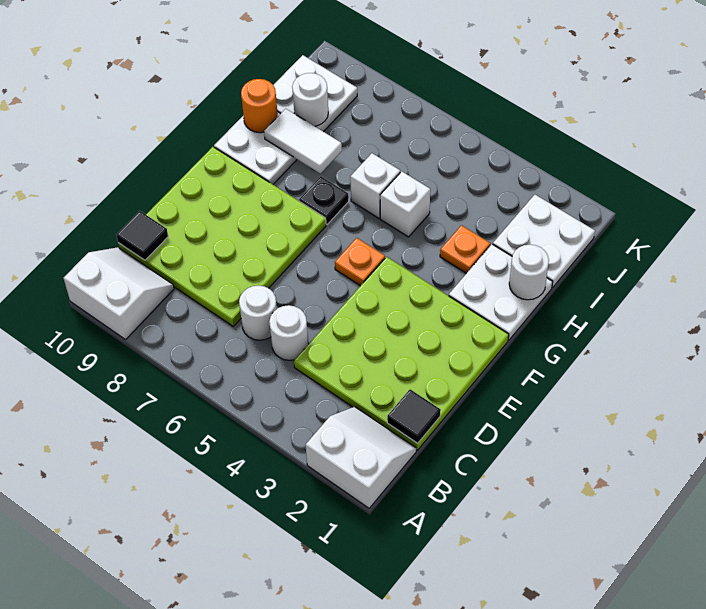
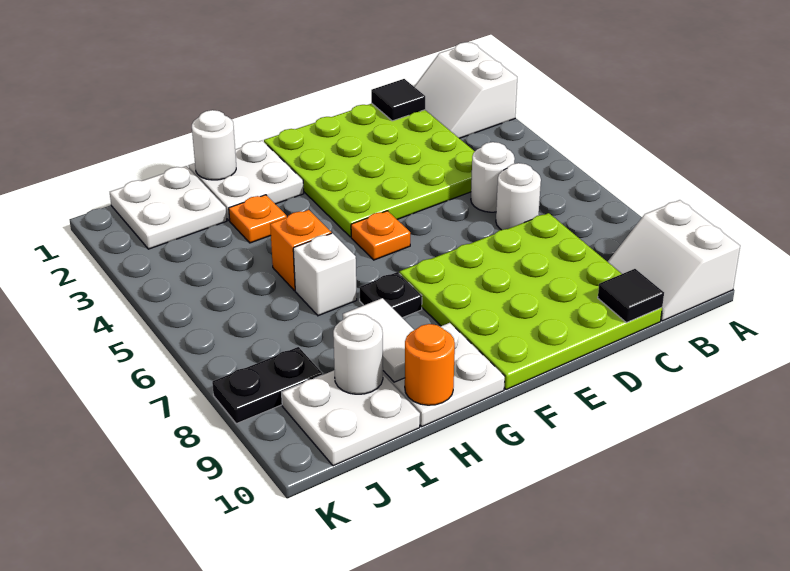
white brick H5 level 1 -> orange brick H5 level 1
none -> black plate J8:K8 level 1

